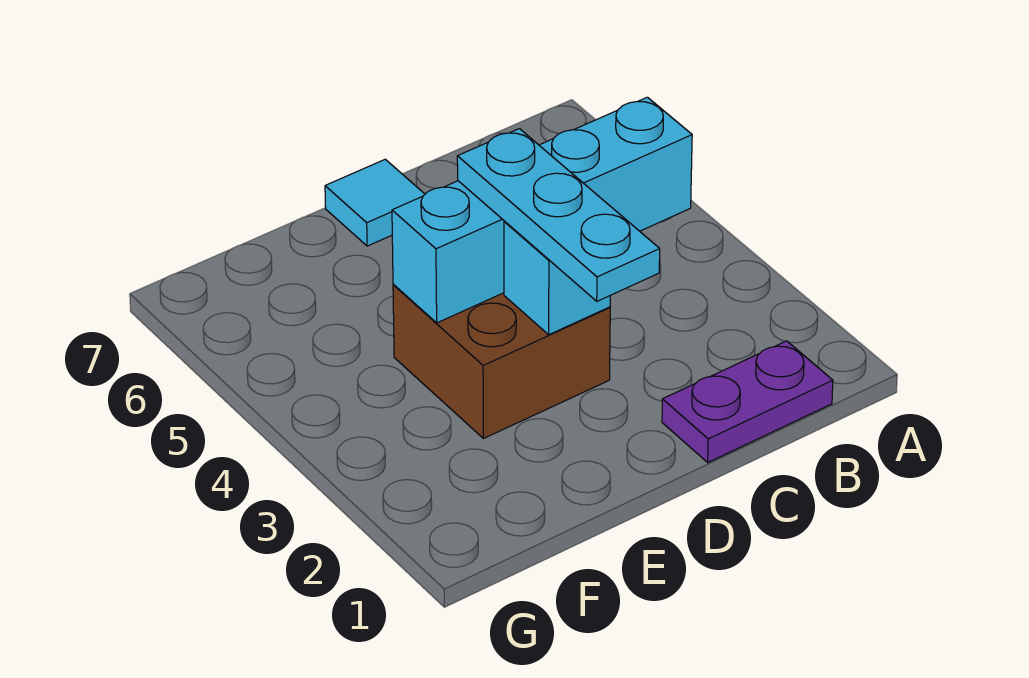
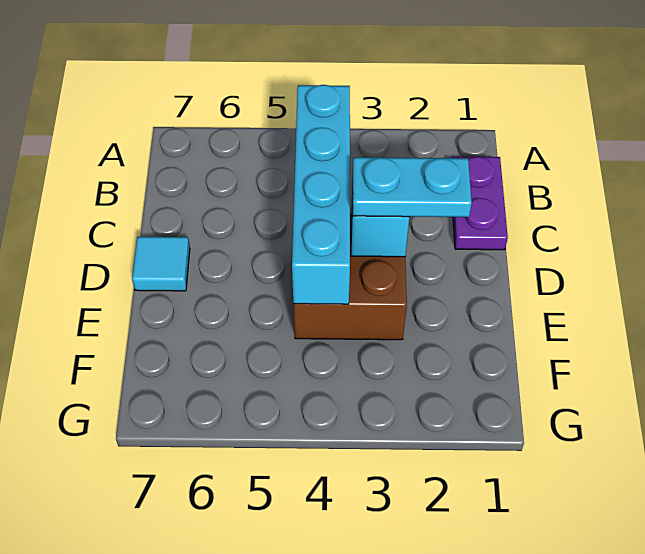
cyan plate D2:D4 level 3 -> cyan plate D2:D3 level 3

